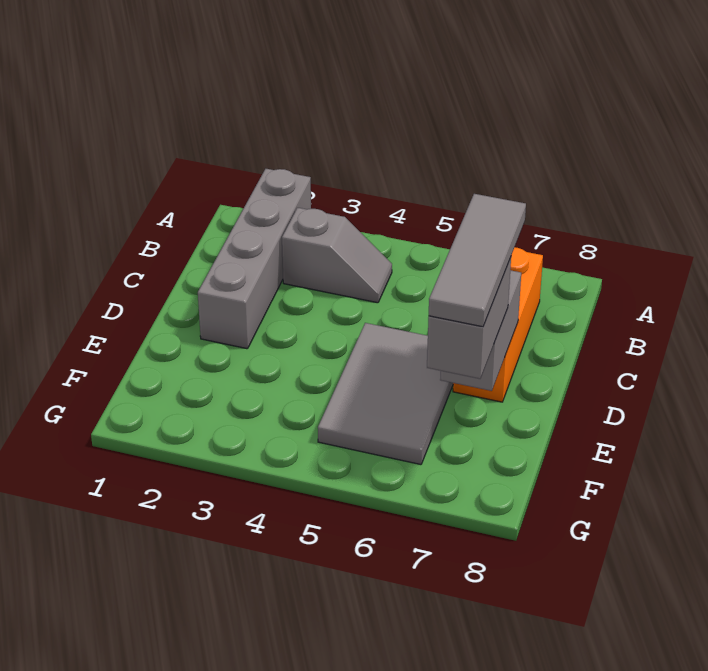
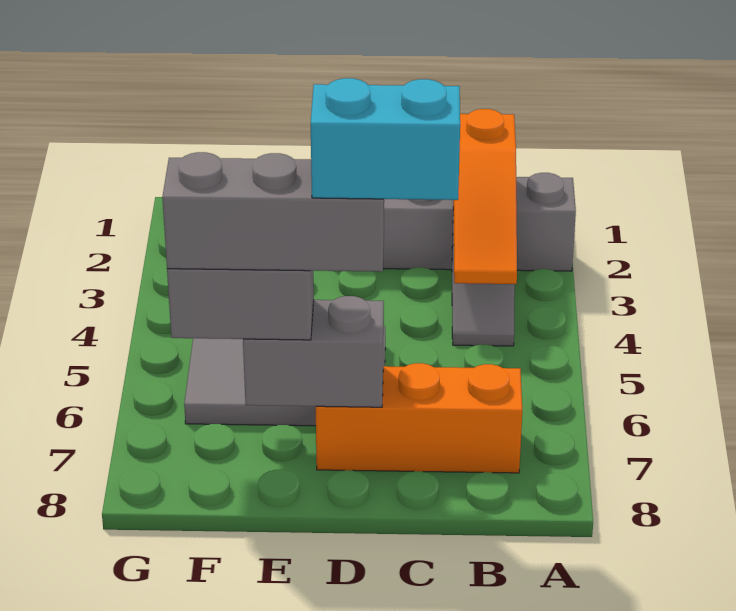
none -> orange slope B2:B4 level 2 top 2
none -> cyan brick C7:D7 level 5
grey tile D7:F7 level 4 -> grey brick D7:F7 level 4

